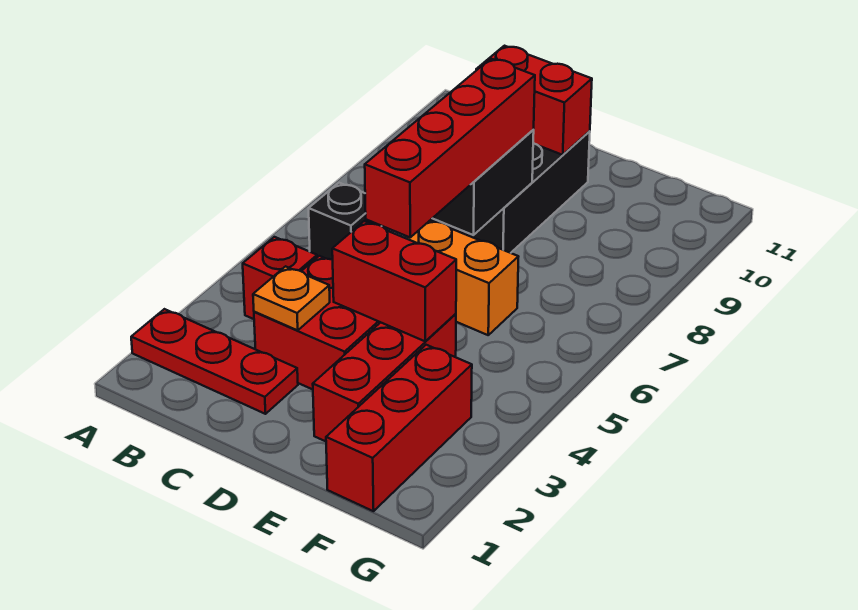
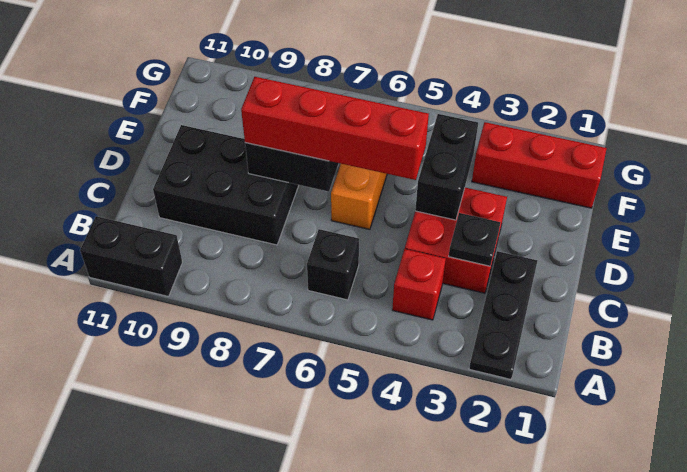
red plate A2:C2 level 1 -> black plate A2:C2 level 1
none -> black brick A10:A11 level 1
orange plate C3 level 2 -> black plate C3 level 2
red brick C10:D10 level 2 -> none
red brick D4:E4 level 2 -> black brick D4:E4 level 2
red brick E2:E4 level 1 -> none

